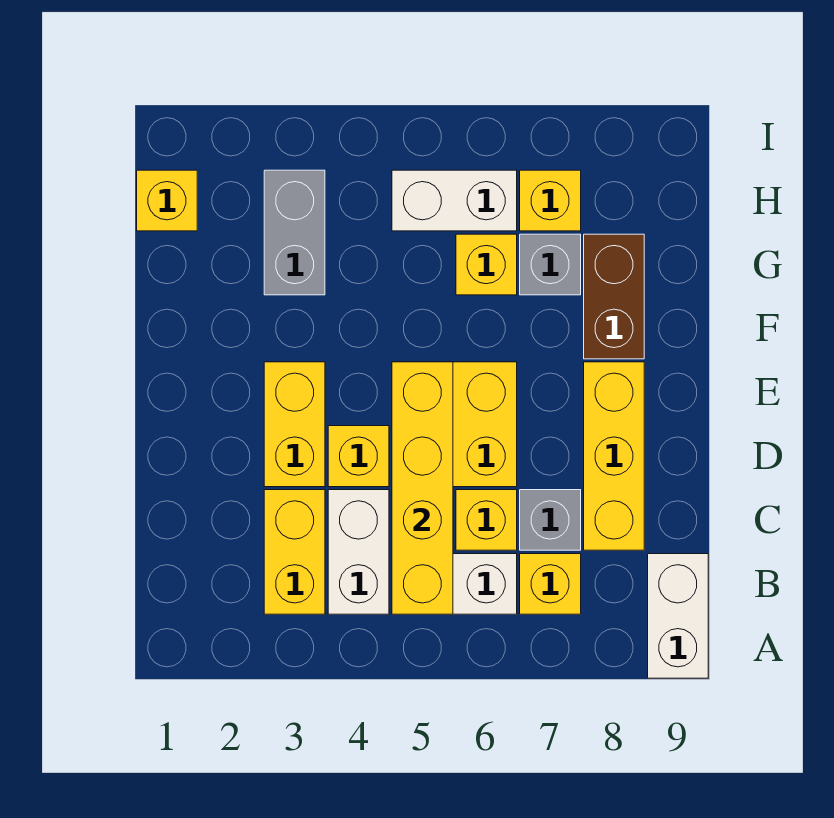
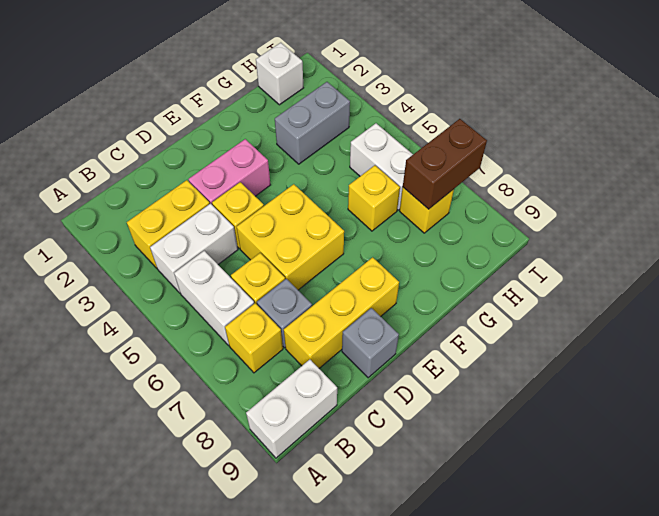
yellow brick B5:E5 level 2 -> none
yellow brick D3:E3 level 1 -> pink brick D3:E3 level 1
brown brick F8:G8 level 1 -> brown brick H7:I7 level 2
grey brick G7 level 1 -> grey brick D9 level 1
yellow brick H1 level 1 -> white brick H1 level 1

